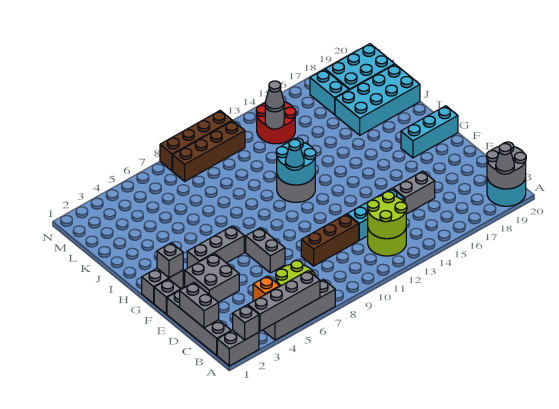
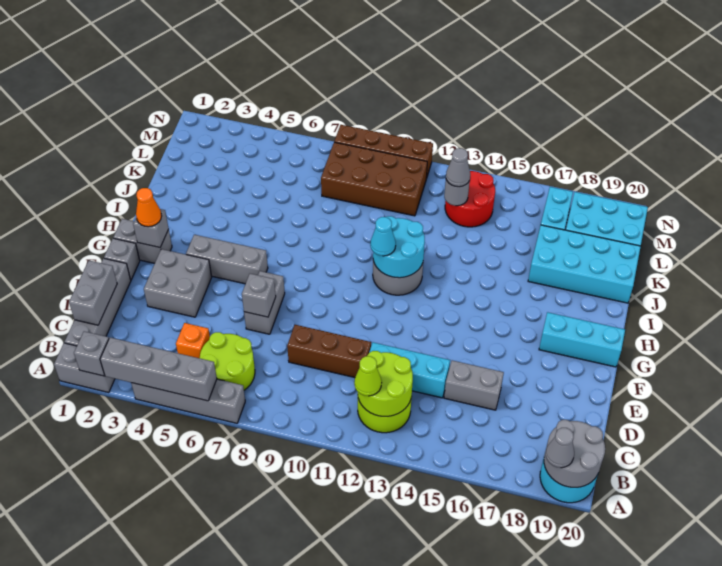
none -> lime cone B12 level 3
none -> grey brick E7 level 2
none -> orange cone G2 level 3
brown brick M8:M11 level 1 -> brown brick L8:M11 level 1

